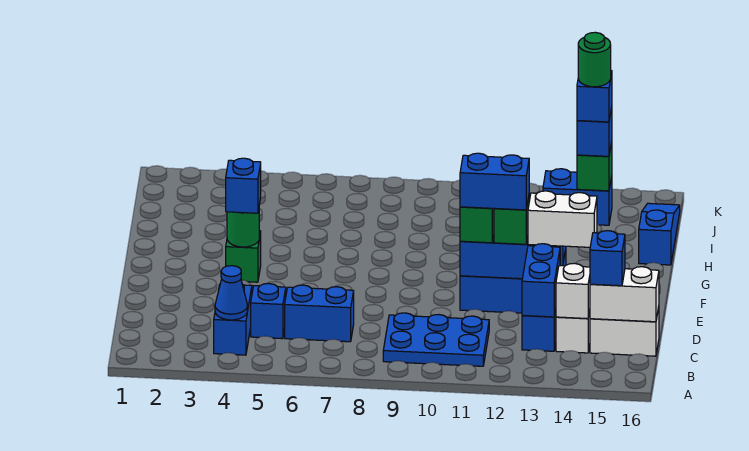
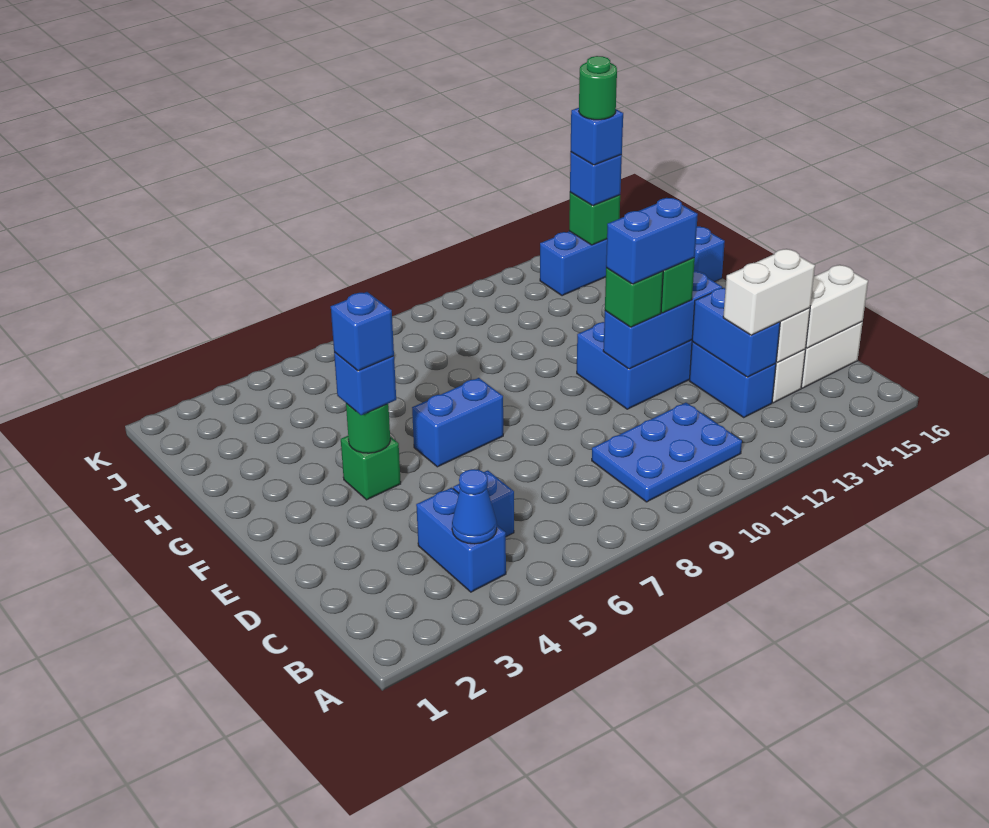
blue brick C6:C7 level 1 -> blue brick F6:F7 level 1
blue brick C15 level 3 -> blue brick F4 level 4
white brick E13:E14 level 3 -> white brick C13:C14 level 3

